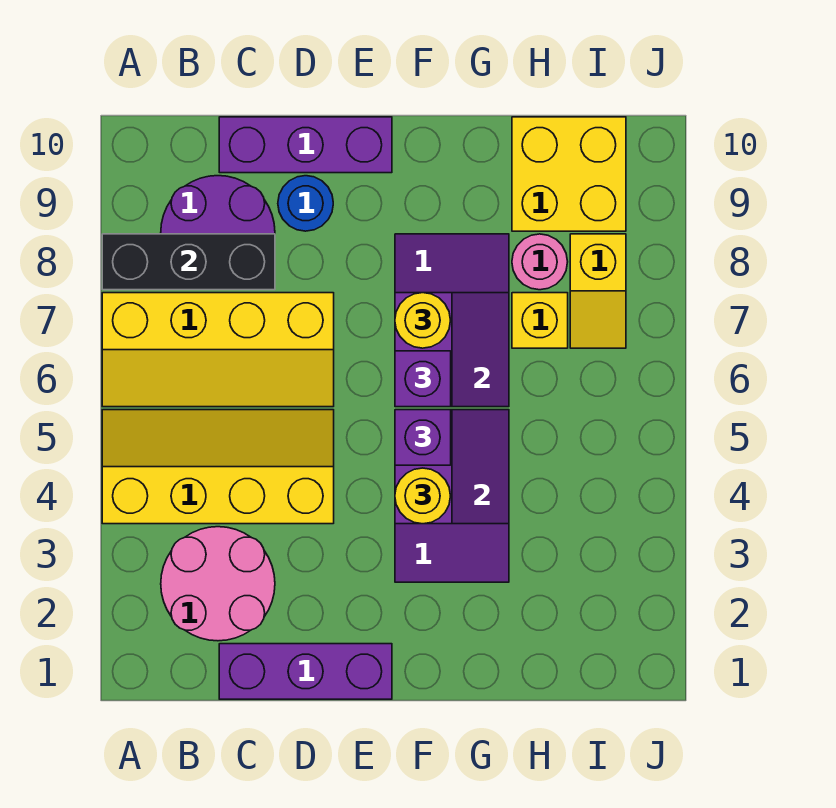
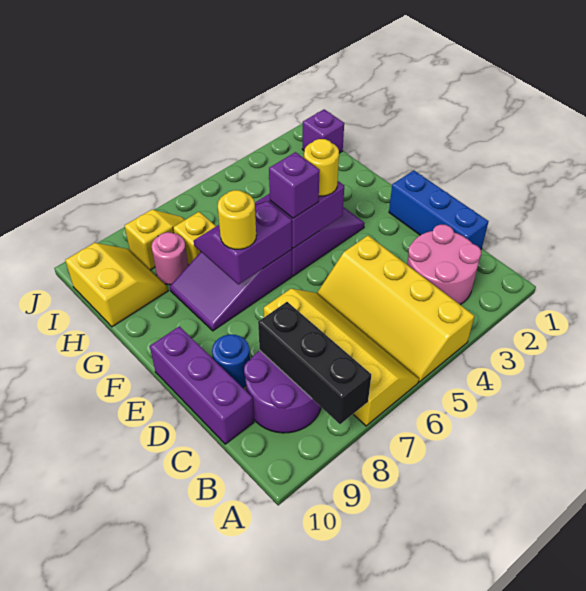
purple brick C1:E1 level 1 -> blue brick C1:E1 level 1
purple brick F6 level 3 -> purple brick I1 level 1
yellow brick H9:I10 level 1 -> yellow slope H9:I10 level 1 top 10

